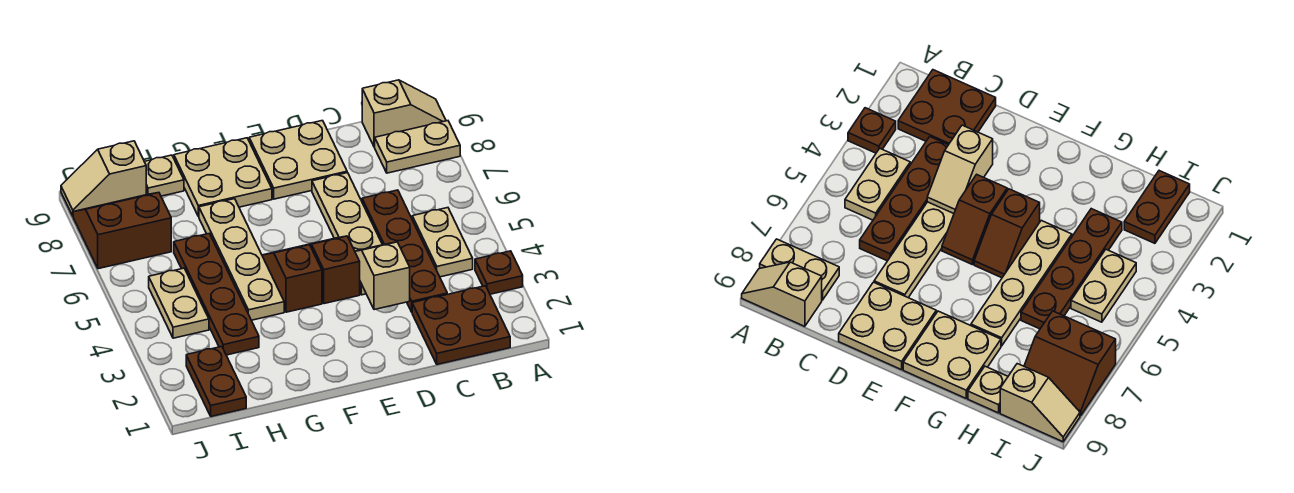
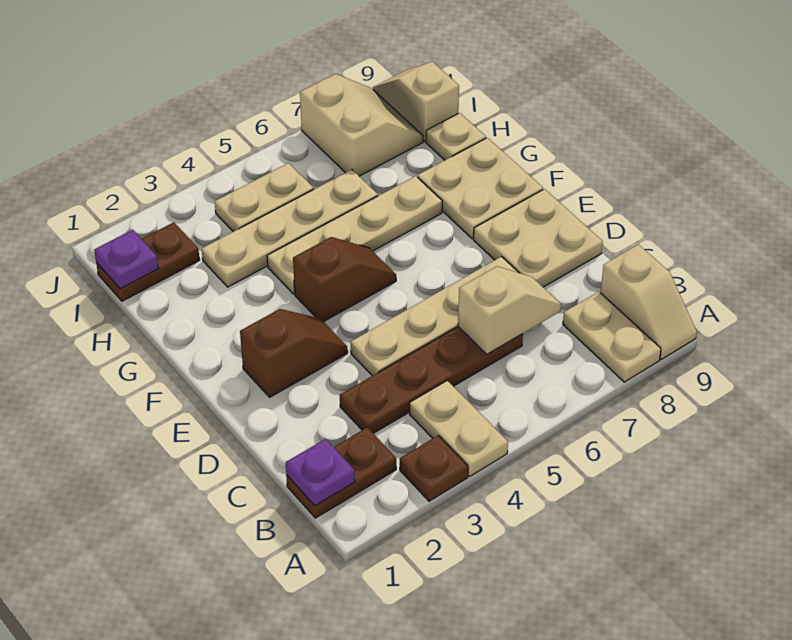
brown plate B1:C2 level 1 -> brown plate B1:B2 level 1
none -> purple plate B1 level 2
tan plate B4:B5 level 1 -> tan plate A4:B4 level 1
tan slope D3:D4 level 2 top 3 -> tan slope C6:C7 level 2 top 6
brown slope E4:E5 level 1 top 4 -> brown slope E2:E3 level 1 top 2
brown plate H3:H6 level 1 -> tan plate H3:H6 level 1
none -> purple plate I1 level 2
brown slope I7:J8 level 1 top 7 -> tan slope I7:J8 level 1 top 7

